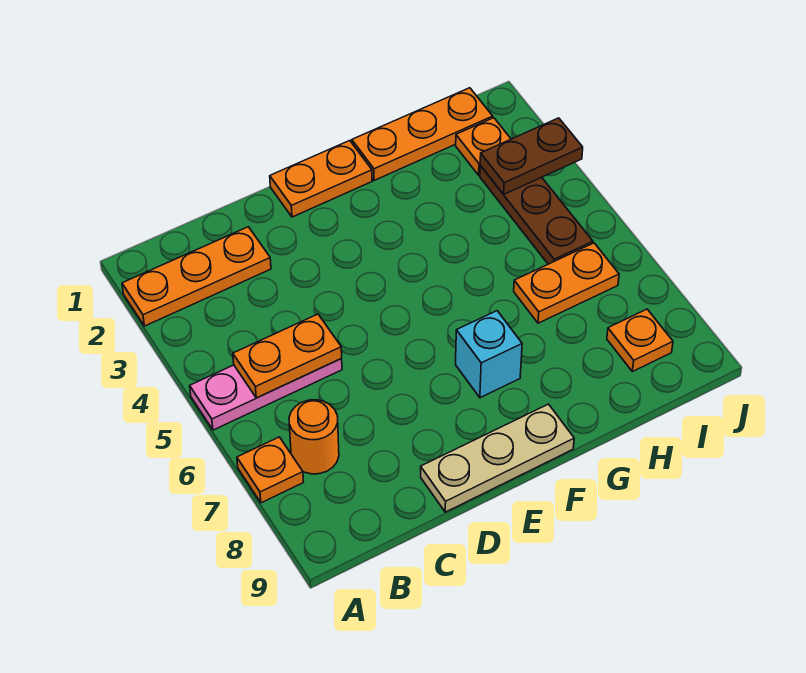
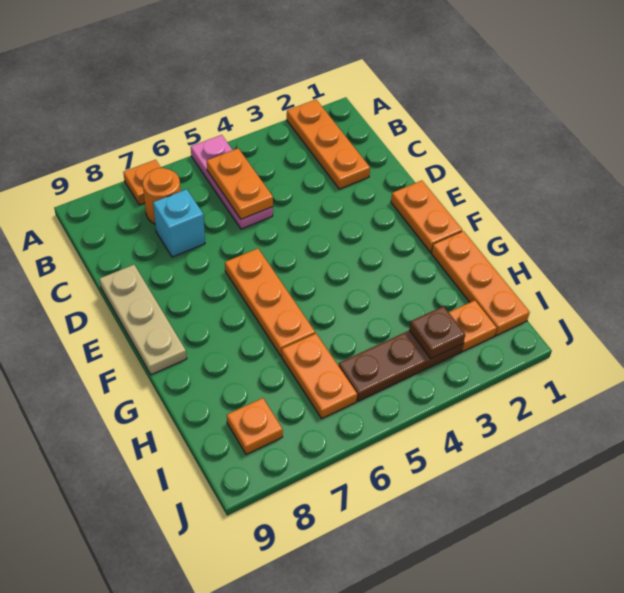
none -> orange plate E6:G6 level 1
cyan brick F7 level 1 -> cyan brick C7 level 1
brown plate I3:J3 level 2 -> brown plate I3 level 2

